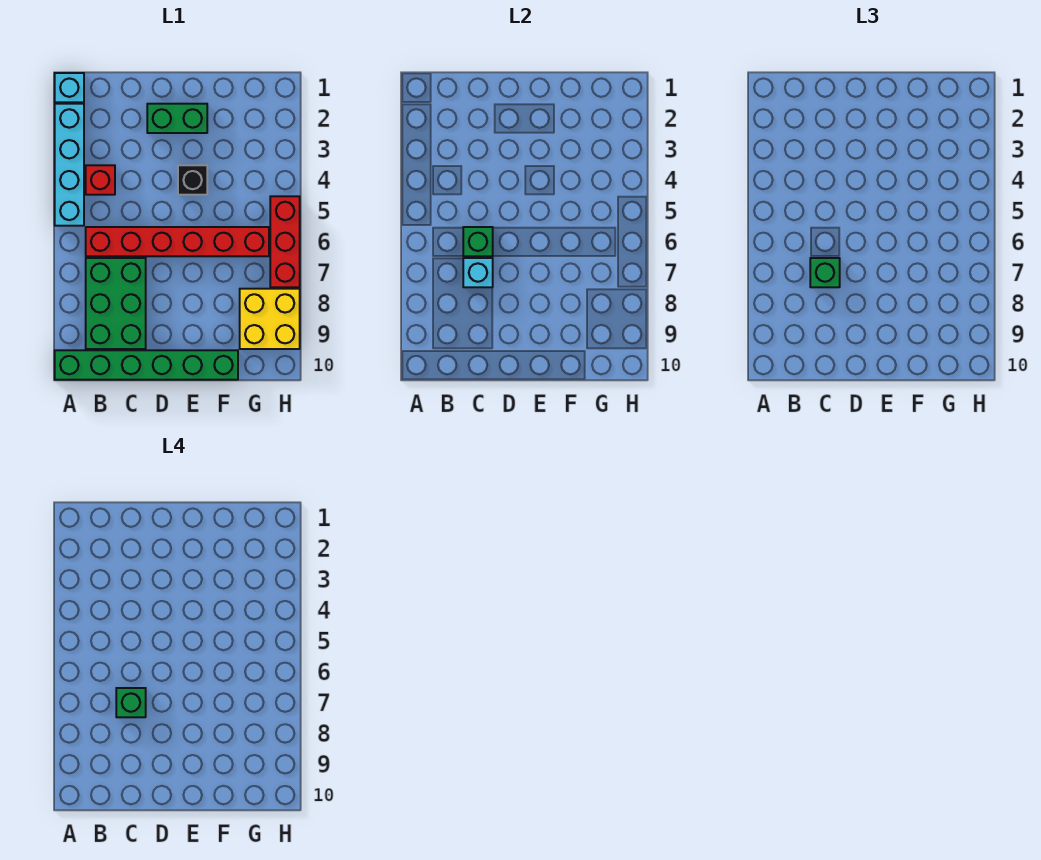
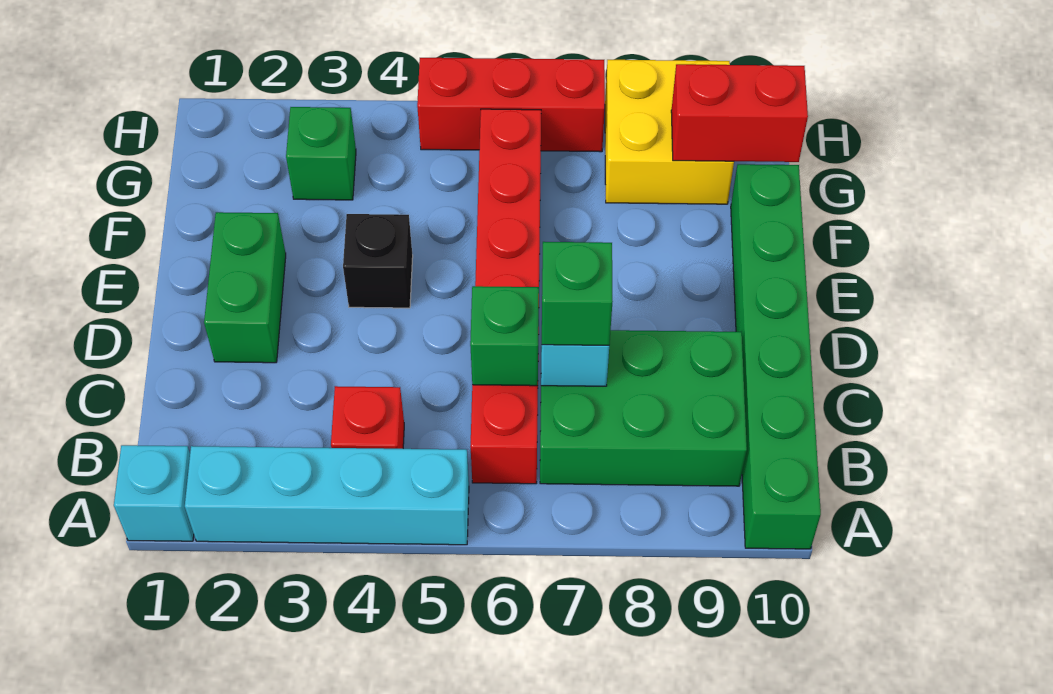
green brick C7 level 4 -> green brick G3 level 1
none -> red brick G9:G10 level 2

